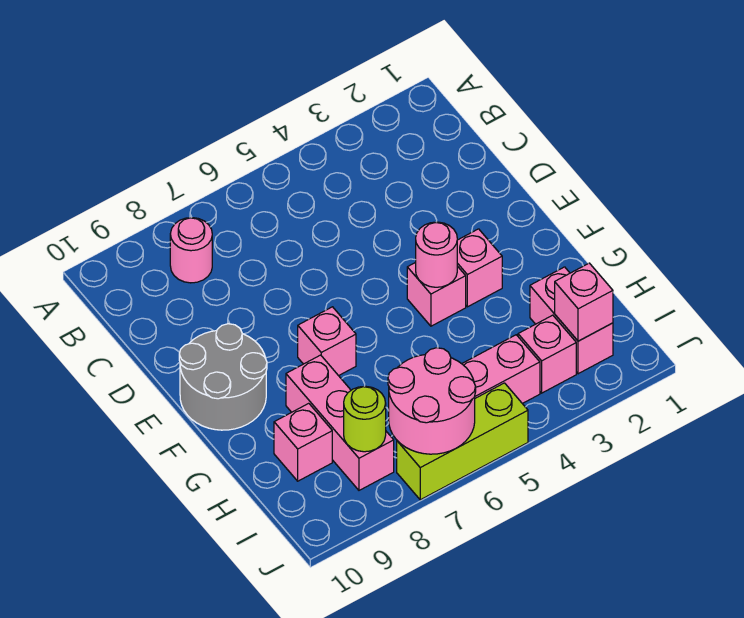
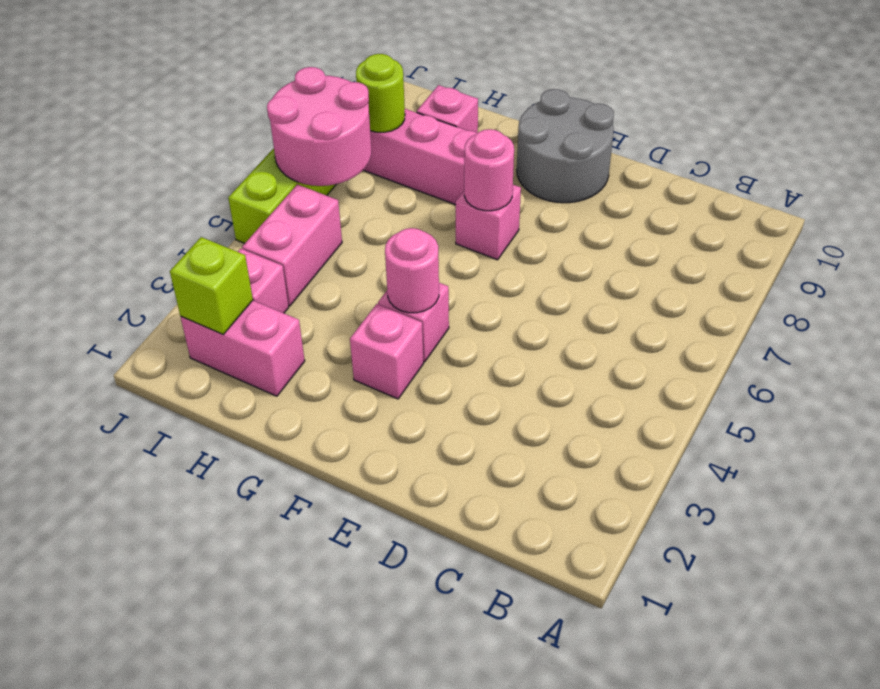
pink round brick B8 level 1 -> pink round brick F7 level 2
pink brick I2 level 2 -> lime brick I2 level 2

